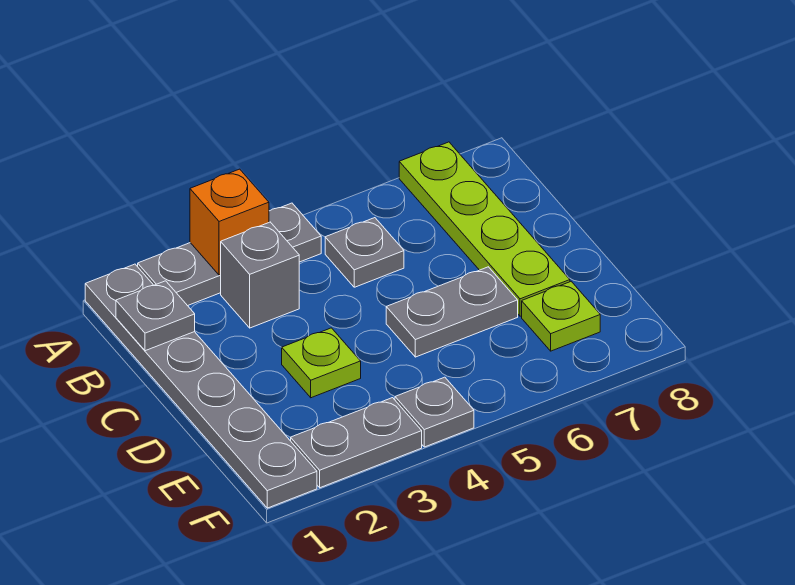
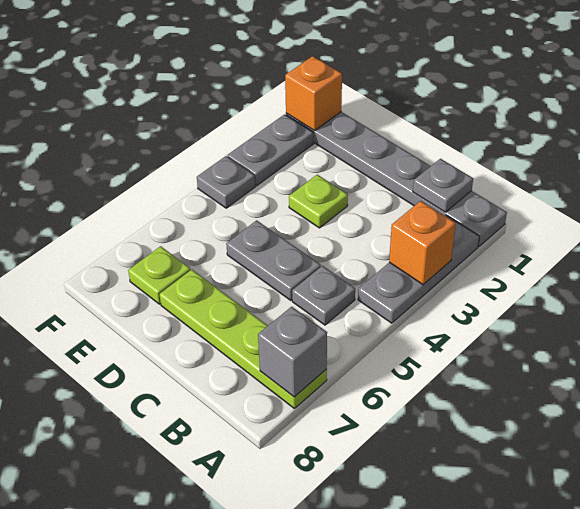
grey brick B3 level 1 -> grey brick A7 level 2
grey plate D5:D6 level 1 -> grey plate C5:D5 level 1
none -> orange brick F1 level 2

